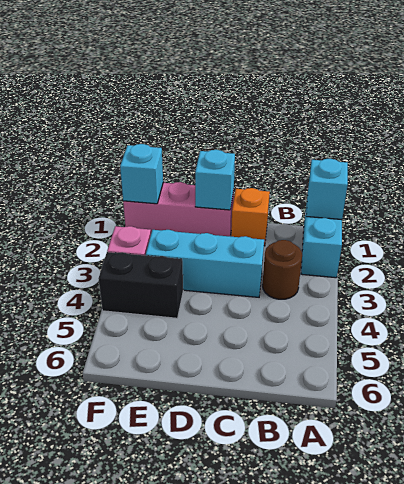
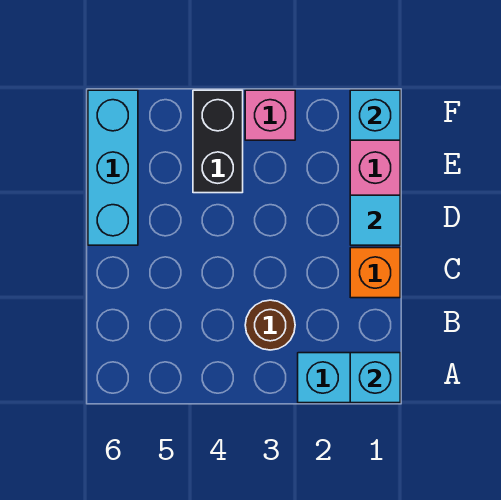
cyan brick C3:E3 level 1 -> cyan brick D6:F6 level 1
cyan brick D1 level 2 -> cyan tile D1 level 2

